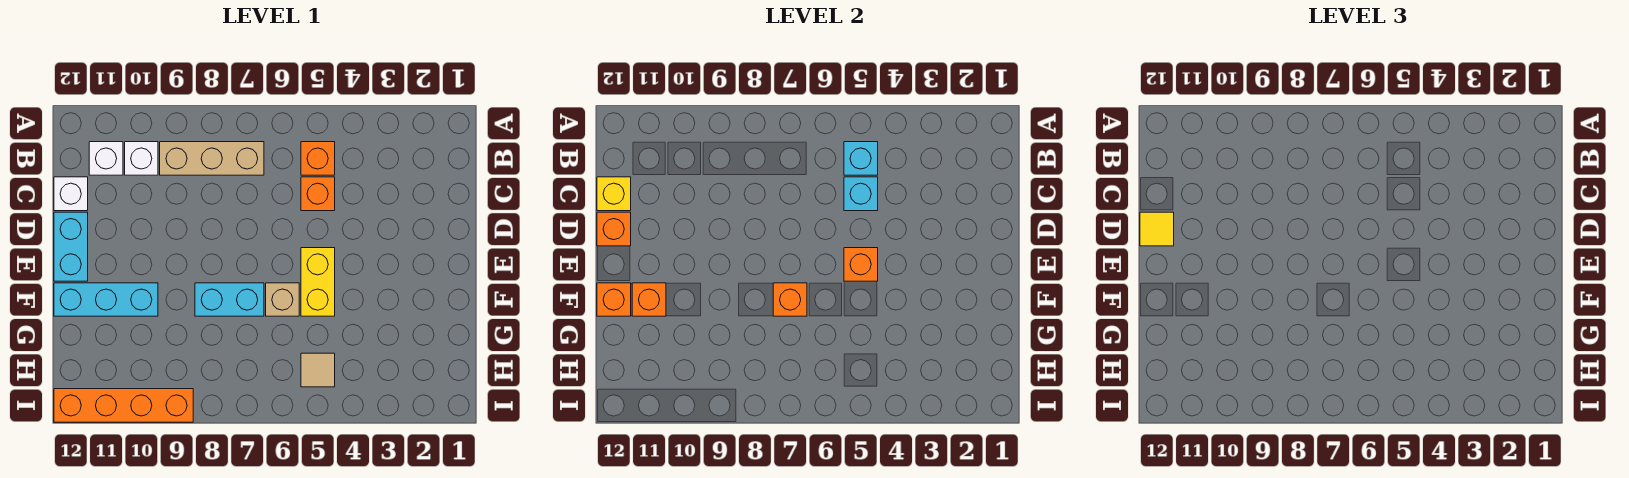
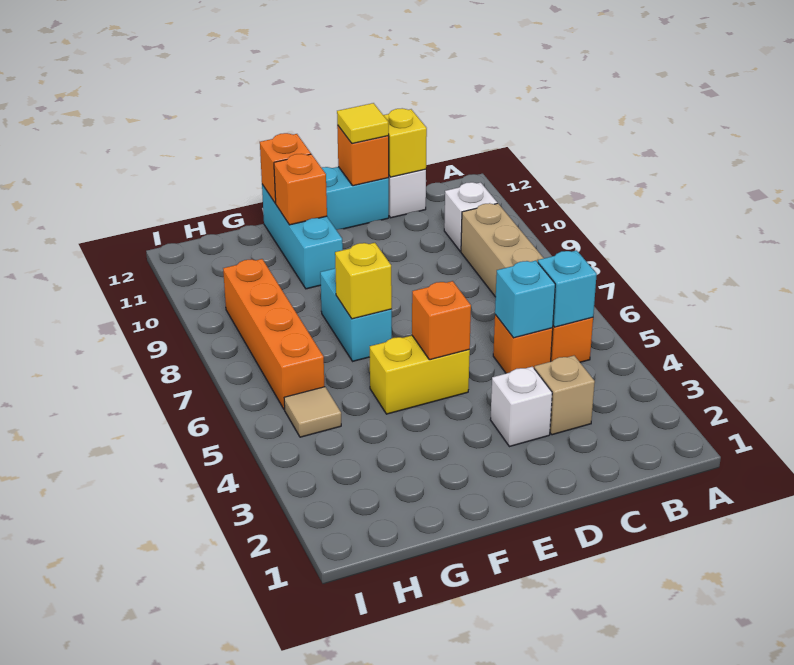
white brick B11 level 1 -> white brick D3 level 1
tan brick F6 level 1 -> tan brick C3 level 1
orange brick F7 level 2 -> yellow brick F7 level 2
orange brick I9:I12 level 1 -> orange brick H6:H9 level 1

